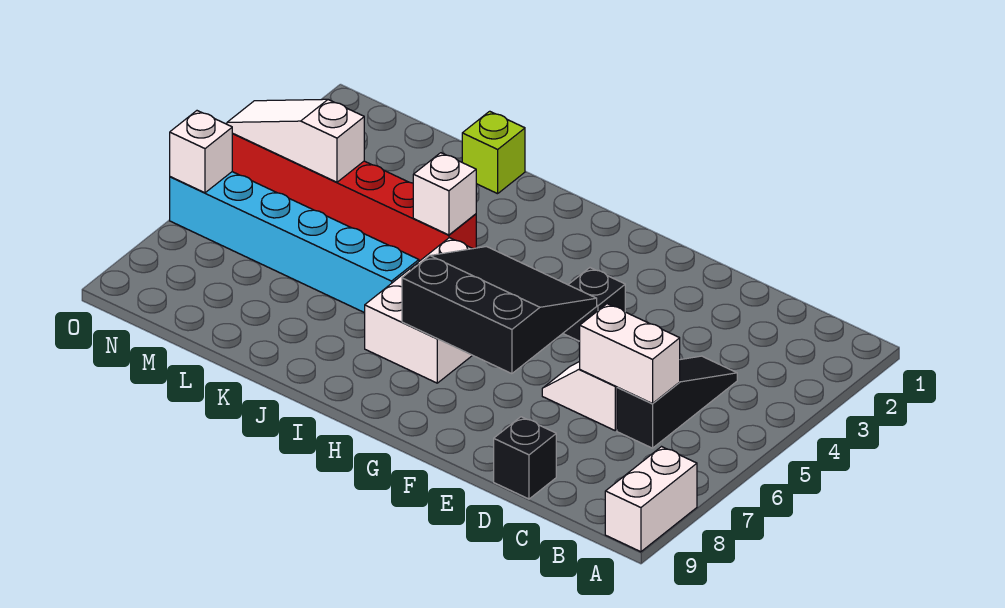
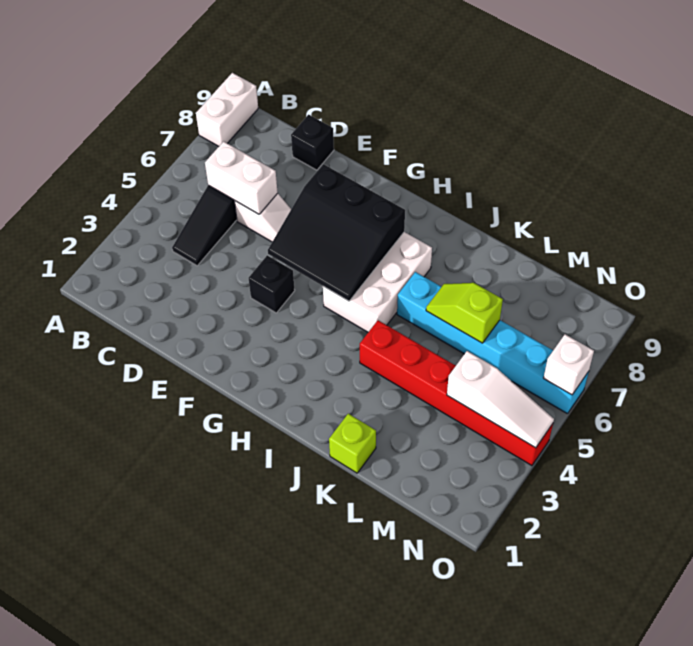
white brick J4 level 2 -> none
none -> lime slope K6:L6 level 2 top L

